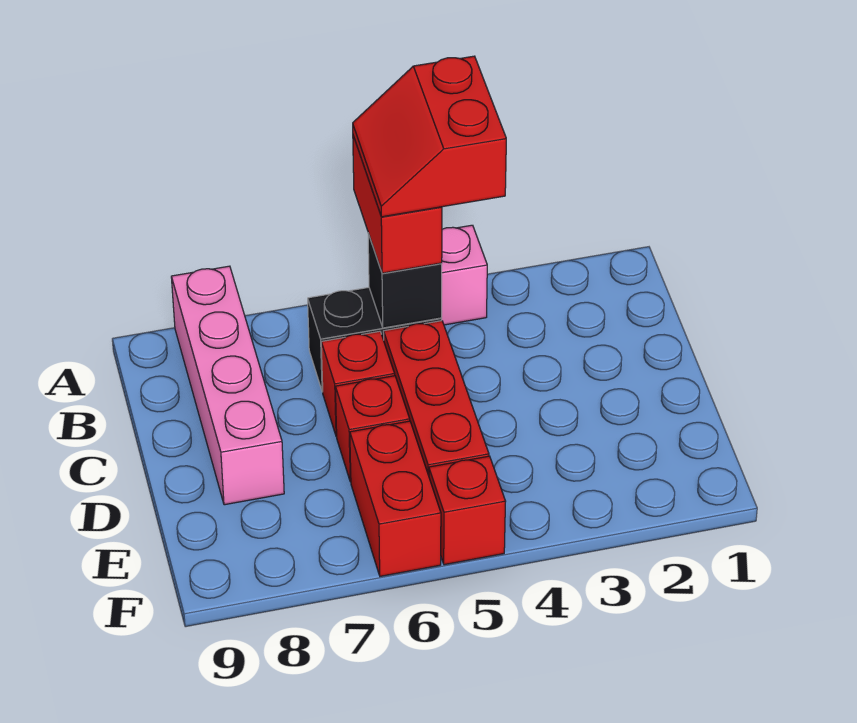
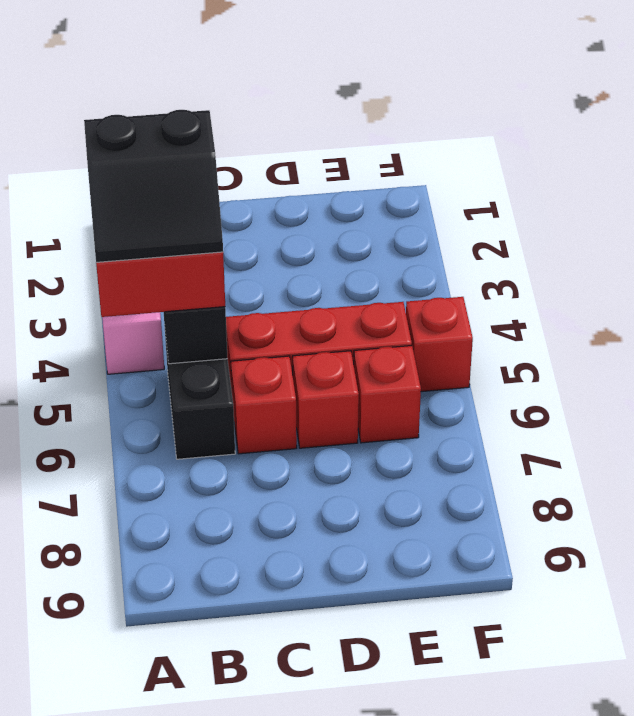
red slope A4:B5 level 4 top 4 -> black slope A4:B5 level 4 top 4
pink brick A8:D8 level 1 -> none
red brick E6:F6 level 1 -> red brick E6 level 1

